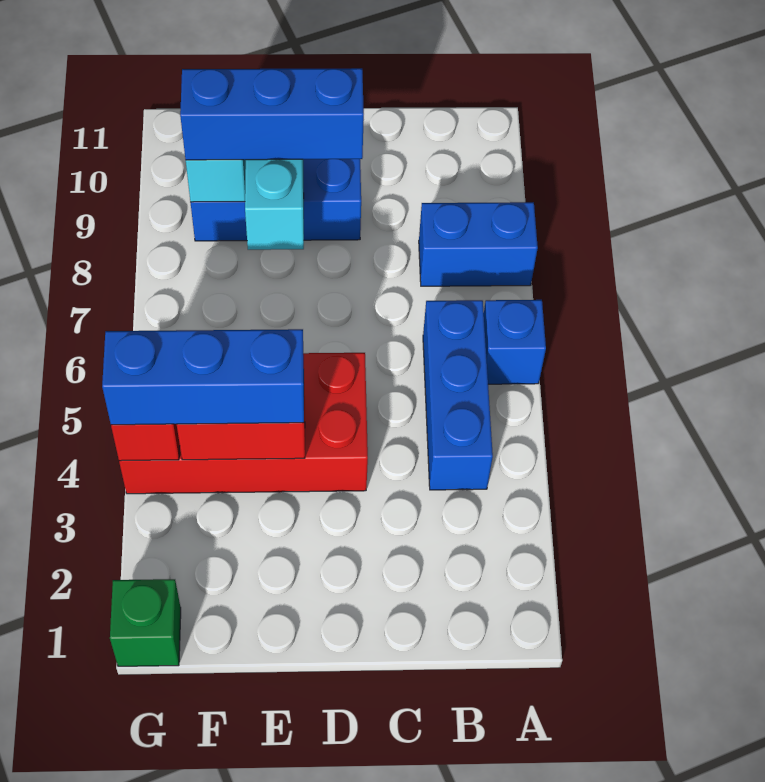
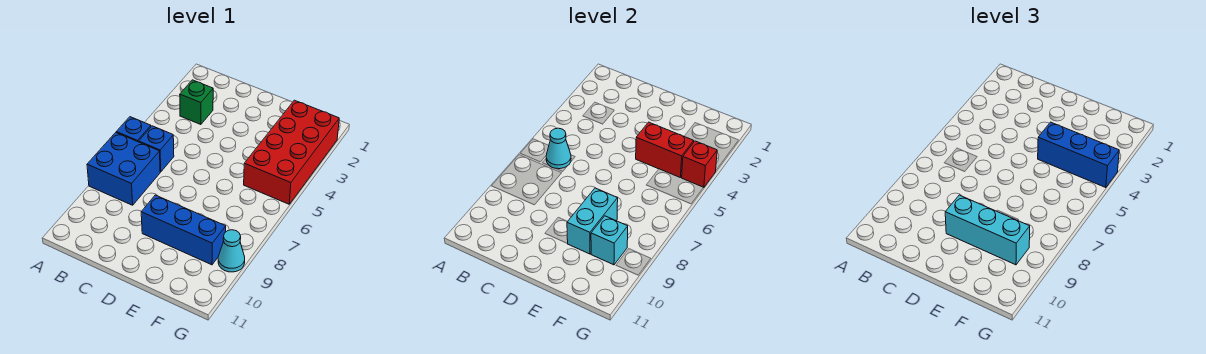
blue brick A8:B8 level 1 -> blue brick A7:B8 level 1
blue brick B4:B6 level 1 -> blue brick B6 level 1
none -> cyan cone B6 level 2
red brick D4:G5 level 1 -> red brick F2:G5 level 1
blue brick D9:F9 level 3 -> cyan brick D9:F9 level 3
green brick G1 level 1 -> green brick B3 level 1
none -> cyan cone G9 level 1

